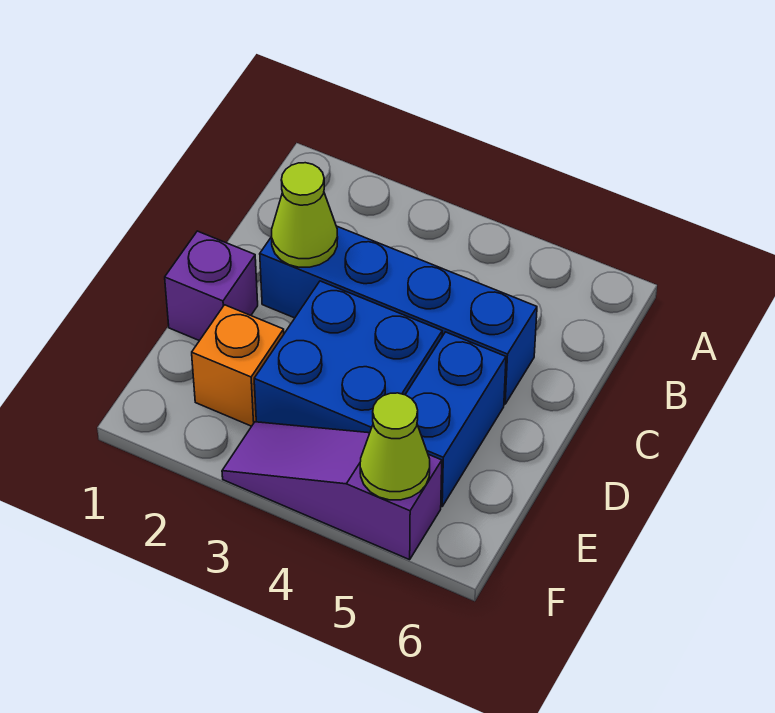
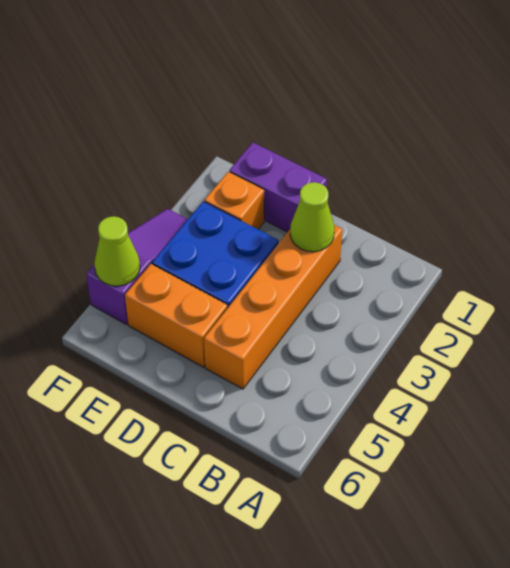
blue brick C2:C5 level 1 -> orange brick C2:C5 level 1
purple brick D1 level 1 -> purple brick D1:E1 level 1
blue brick D5:E5 level 1 -> orange brick D5:E5 level 1

